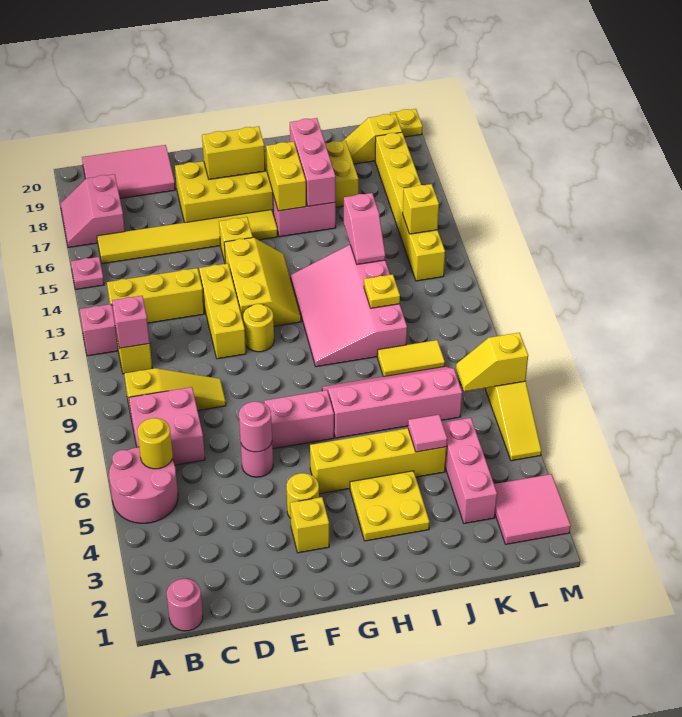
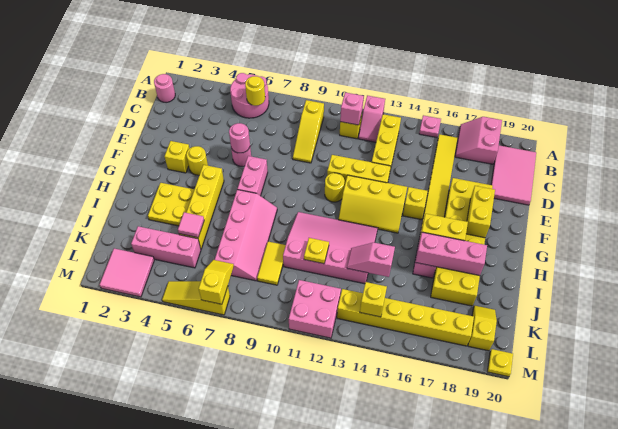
pink slope A17:B18 level 1 top B -> pink slope A17:B18 level 1 top 18
pink brick B7:C8 level 1 -> pink brick L11:M12 level 1

